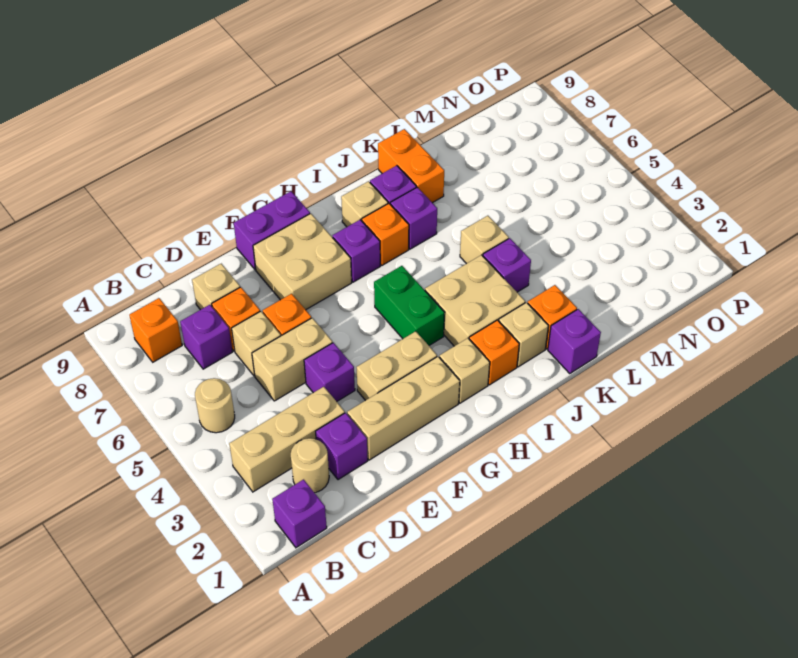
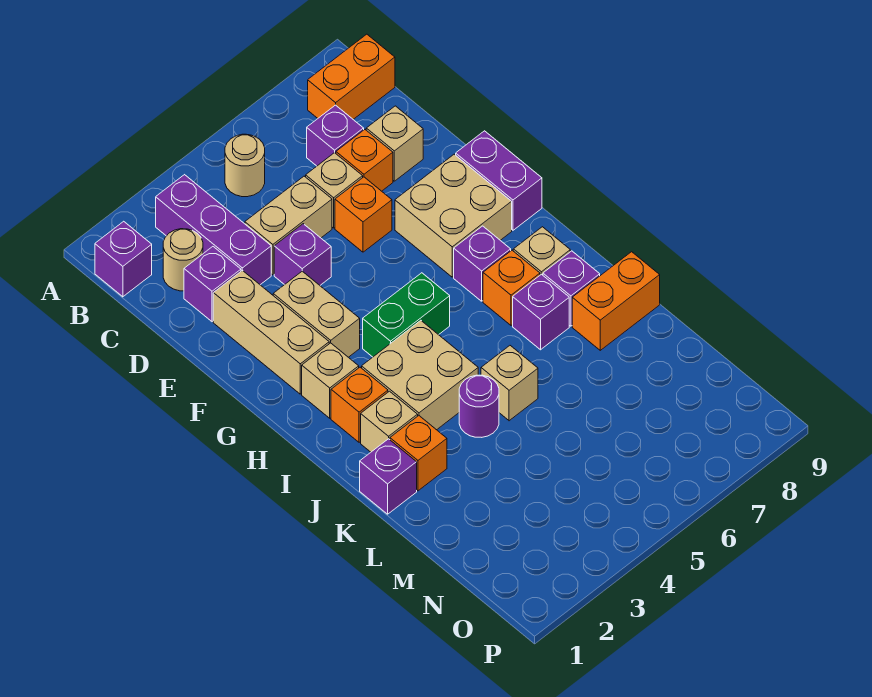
tan brick B3:D3 level 1 -> purple brick B3:D3 level 1
orange brick B8 level 1 -> orange brick B8:B9 level 1
tan brick D5:E5 level 1 -> tan brick D4:D5 level 1
purple brick K4 level 1 -> purple round brick K4 level 1

